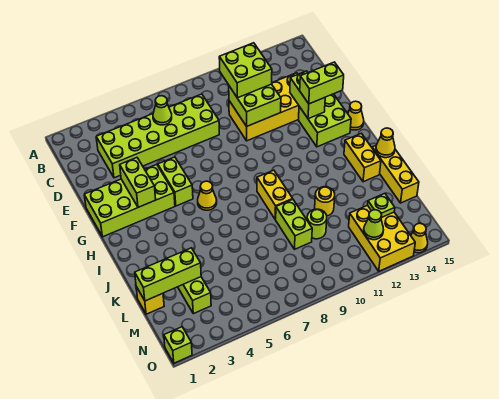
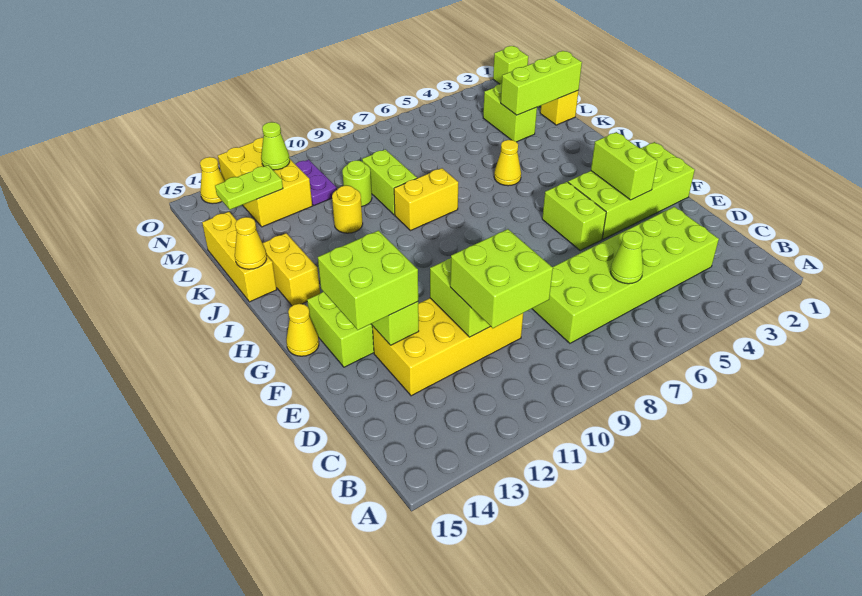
lime brick F13:F14 level 3 -> lime brick E13:F14 level 3
yellow cone H6 level 1 -> yellow cone J5 level 1
yellow brick I9:J9 level 1 -> yellow brick J8:J9 level 1
none -> purple plate M11:N11 level 1
lime plate M13 level 2 -> lime plate M13:M14 level 2

